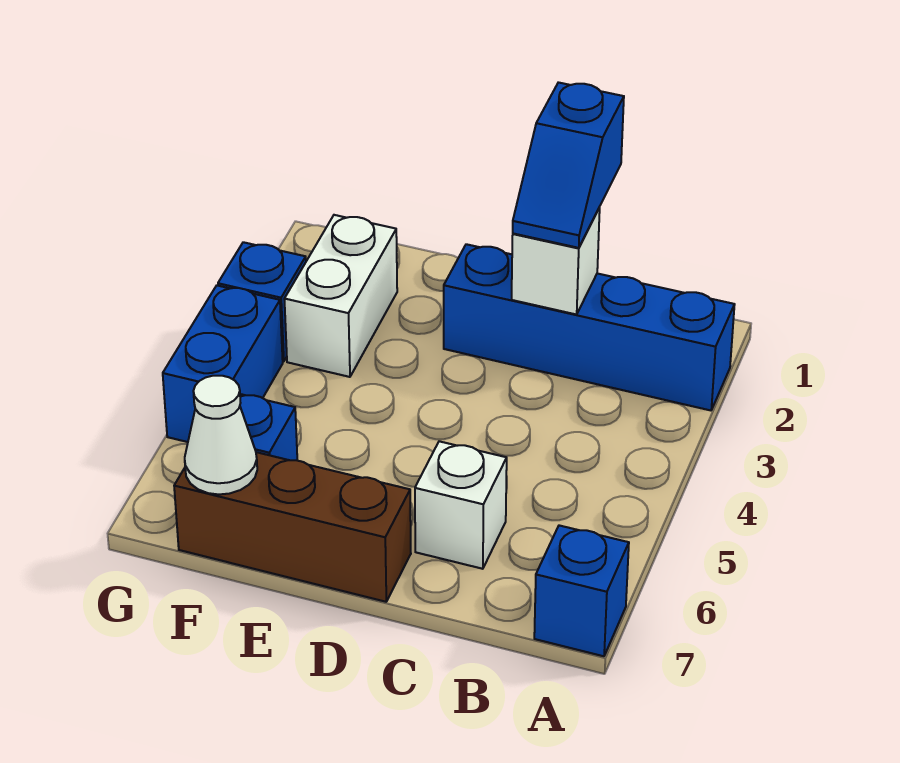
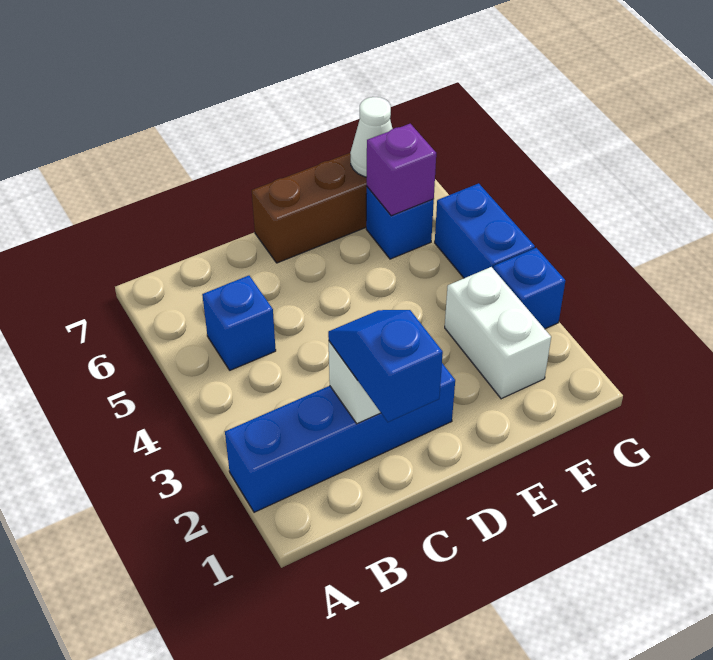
blue brick A7 level 1 -> blue brick B5 level 1
white brick C6 level 1 -> none
none -> purple brick F6 level 2

